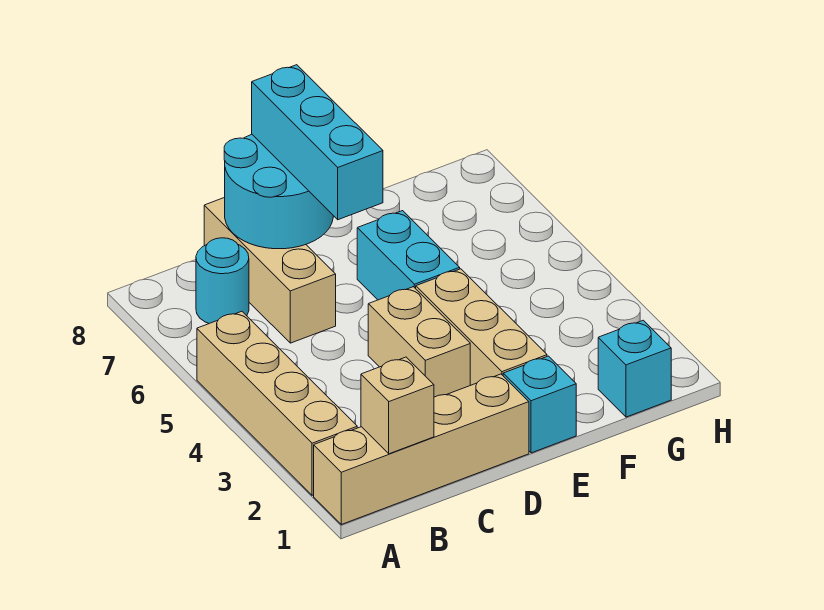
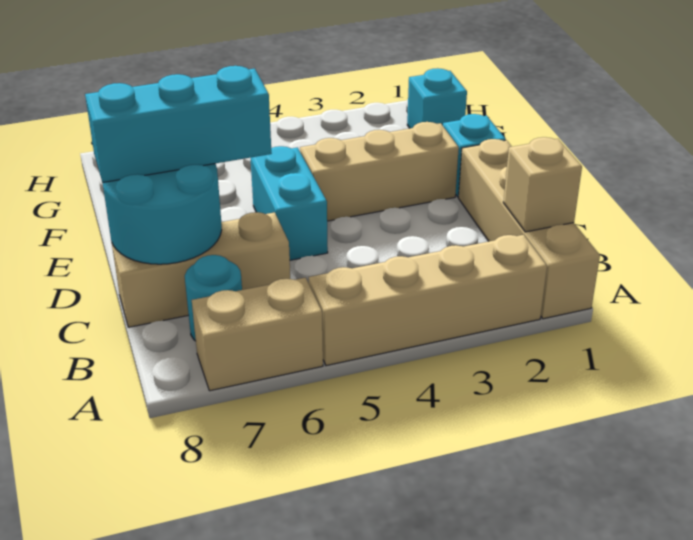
tan brick D3:D4 level 1 -> tan brick A6:A7 level 1
cyan brick E5:E6 level 1 -> cyan brick D5:E5 level 1

